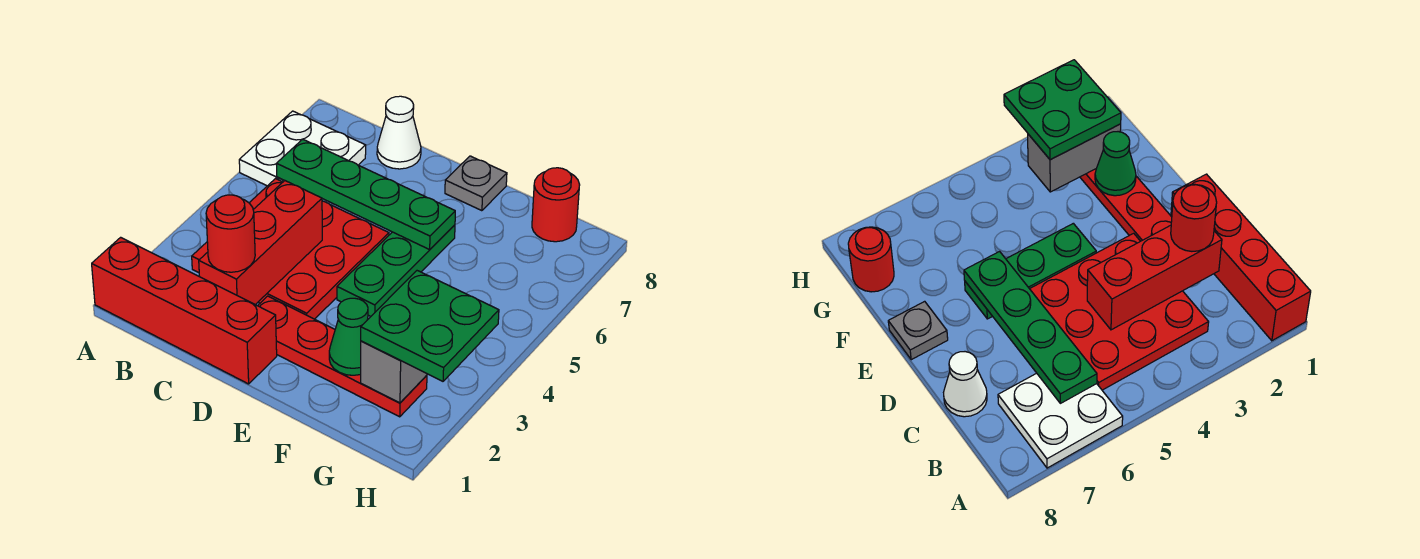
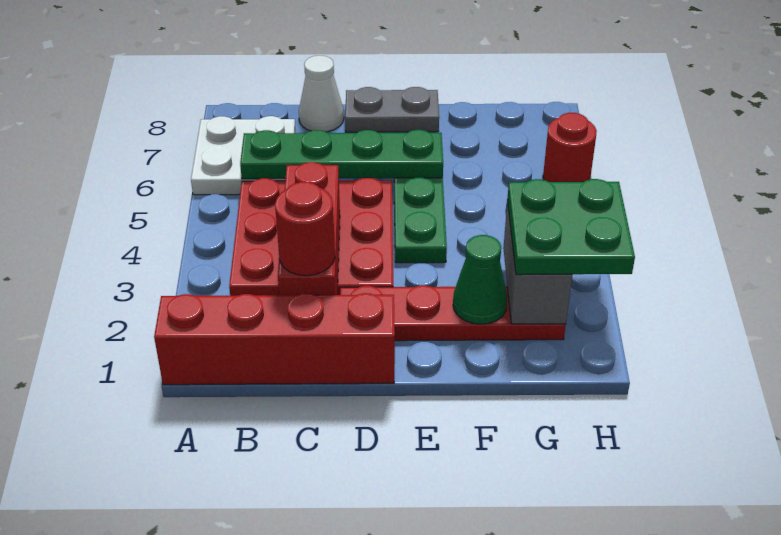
grey plate E8 level 1 -> grey plate D8:E8 level 1
red round brick G8 level 1 -> red round brick H6 level 1

